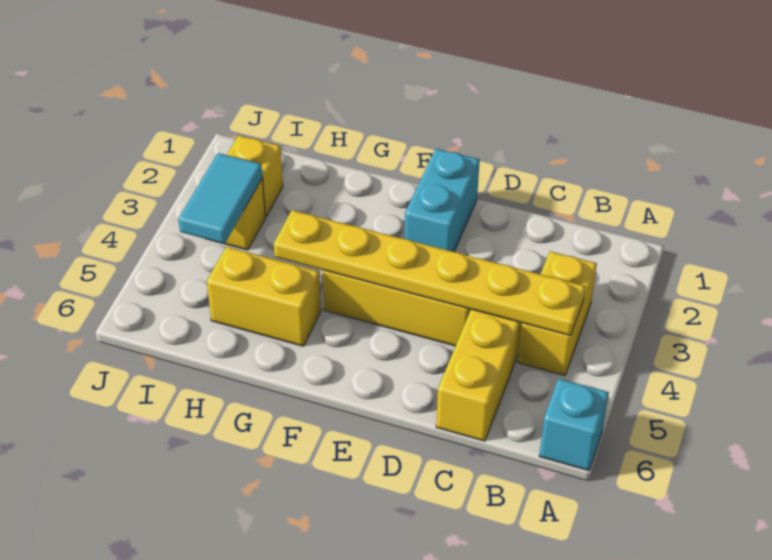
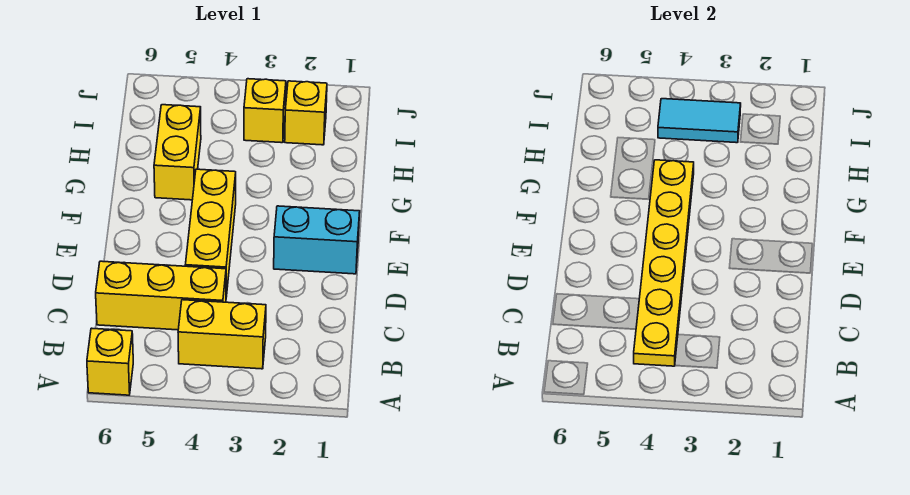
cyan brick A6 level 1 -> yellow brick A6 level 1

